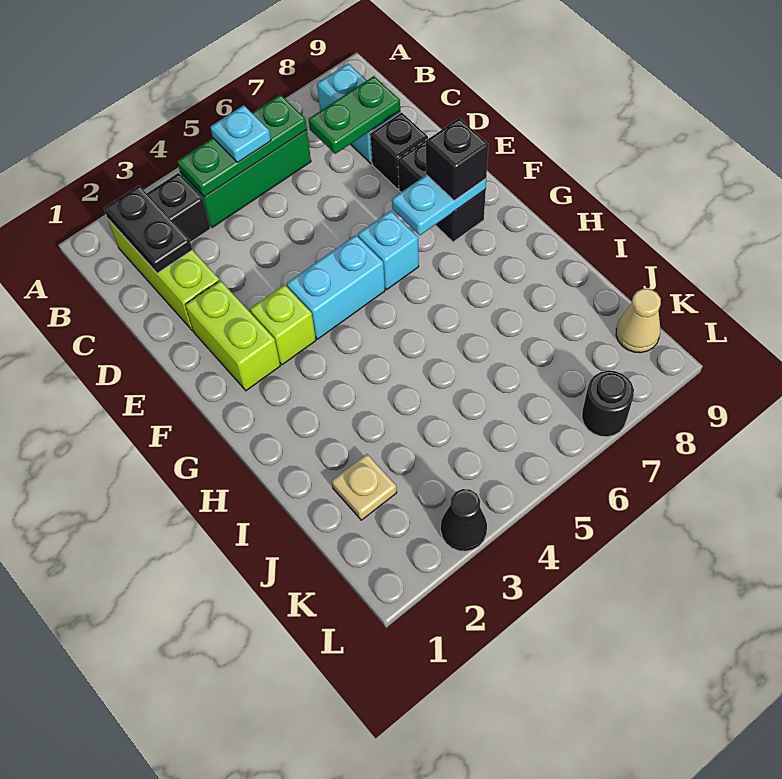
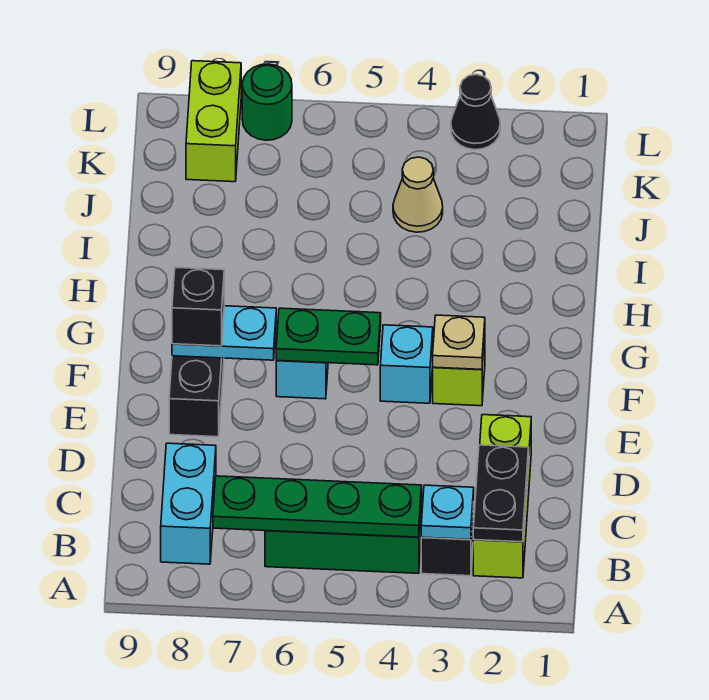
green plate B4:B6 level 2 -> green plate B4:B7 level 2
cyan plate B5 level 3 -> cyan plate B3 level 2
green plate C7:C8 level 2 -> green plate F5:F6 level 2
black brick D8 level 1 -> none
lime brick E2:F2 level 1 -> lime brick K8:L8 level 1
cyan brick F4:F5 level 1 -> cyan brick F4 level 1
tan plate J2 level 1 -> tan plate F3 level 2
tan cone K9 level 1 -> tan cone J4 level 1
black round brick L7 level 1 -> green round brick L7 level 1

